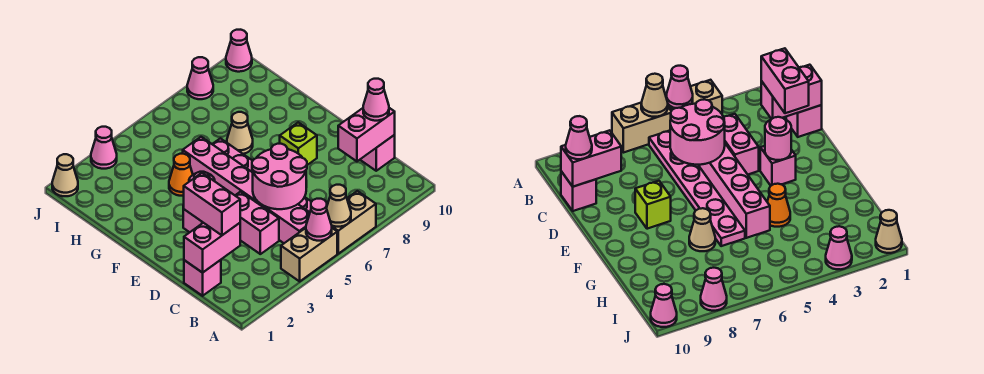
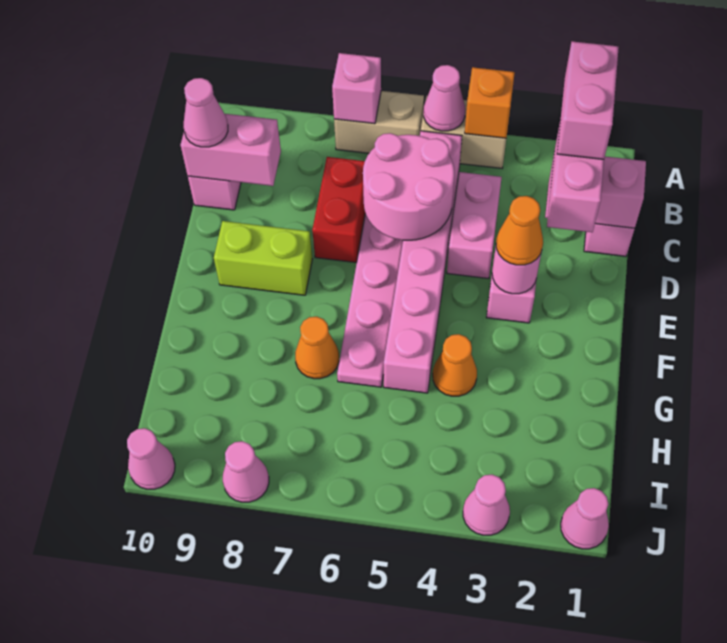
none -> orange brick A4 level 2
tan cone A6 level 2 -> none
none -> pink brick A7 level 2
none -> pink brick B2:C2 level 4
none -> red brick C7:D7 level 1
none -> orange cone E3 level 3
lime brick E8 level 1 -> lime brick E8:E9 level 1
tan cone G7 level 1 -> orange cone G7 level 1
tan cone J1 level 1 -> pink cone J1 level 1

